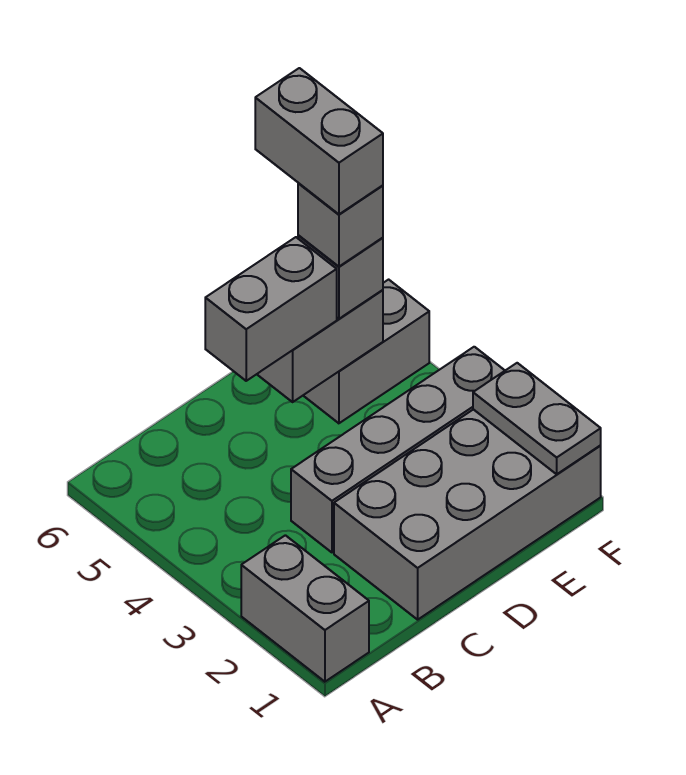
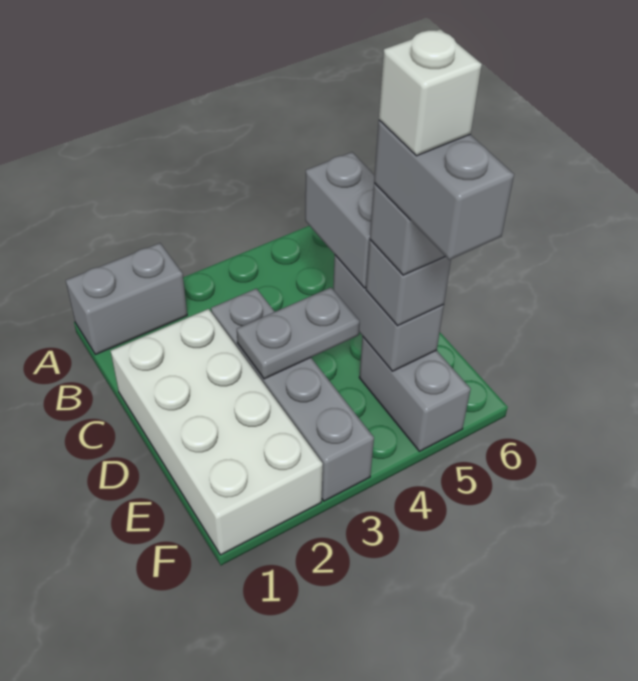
grey brick C1:F2 level 1 -> white brick C1:F2 level 1
grey brick E5:E6 level 5 -> grey brick E5:F5 level 5
none -> white brick E5 level 6
grey plate F1:F2 level 2 -> grey plate D3:D4 level 2

